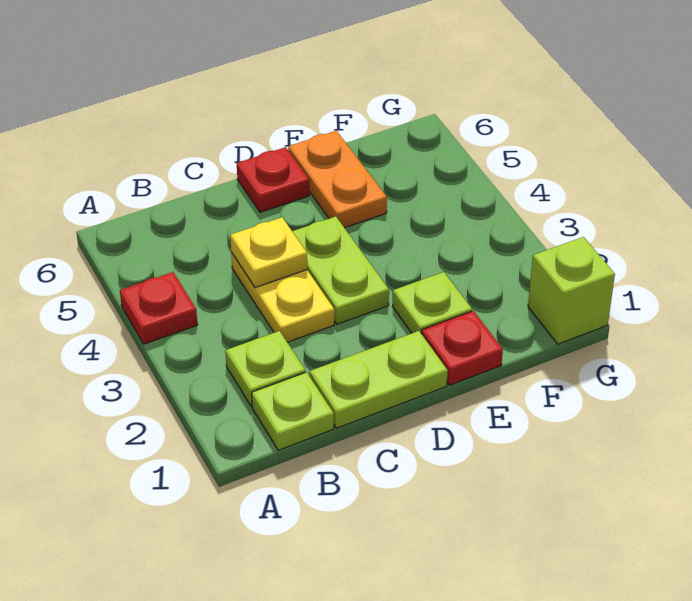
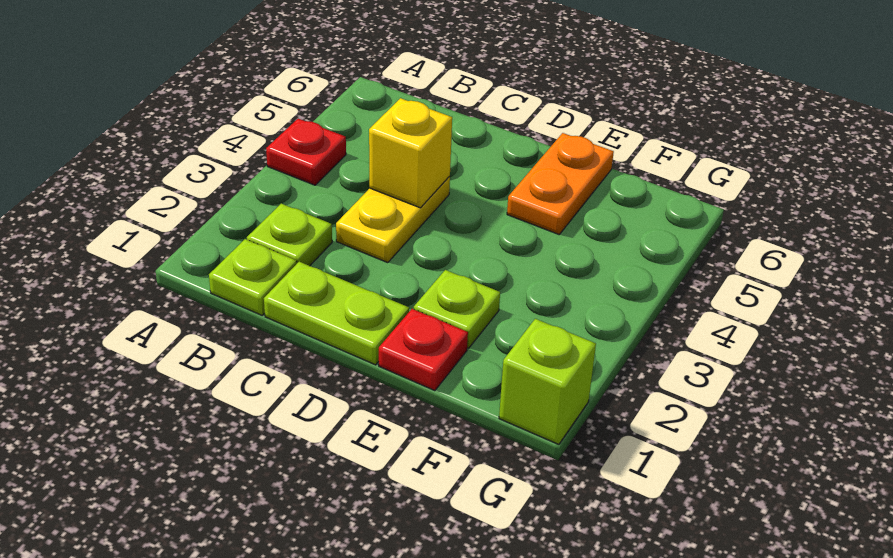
yellow plate C4 level 2 -> yellow brick C4 level 2
lime plate D3:D4 level 1 -> none
red plate D6 level 1 -> none

